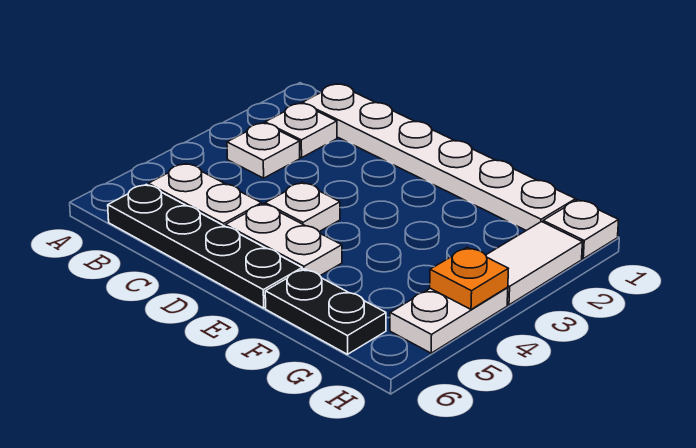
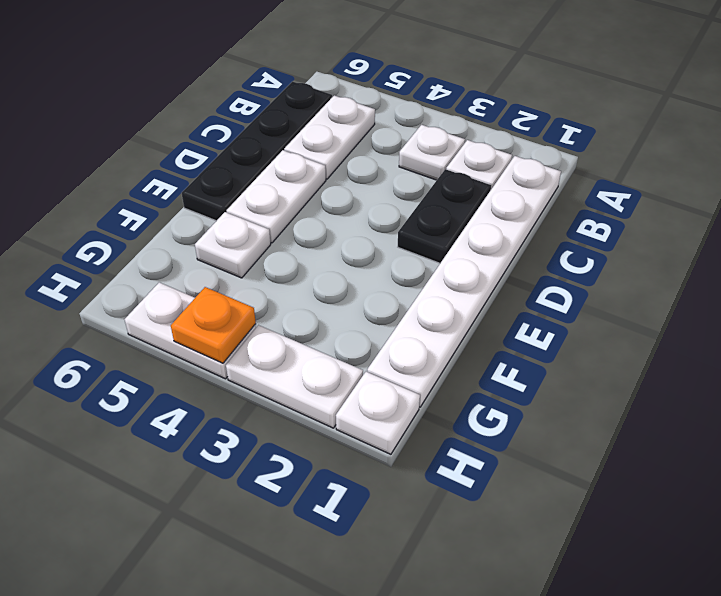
white plate D4 level 1 -> white plate F5 level 1
black plate F6:G6 level 1 -> black plate C2:D2 level 1
white tile H2:H3 level 1 -> white plate H2:H3 level 1

